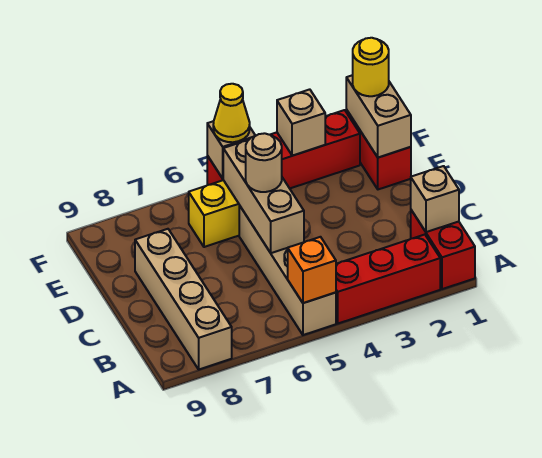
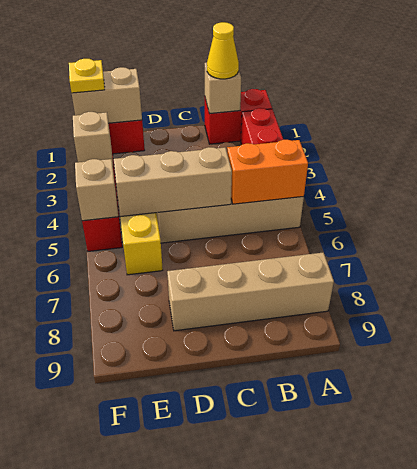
orange brick A5 level 2 -> orange brick A5:B5 level 2
tan round brick D5 level 3 -> none
yellow round brick F1 level 3 -> yellow plate F1 level 3
yellow cone F5 level 3 -> yellow cone B1 level 3

